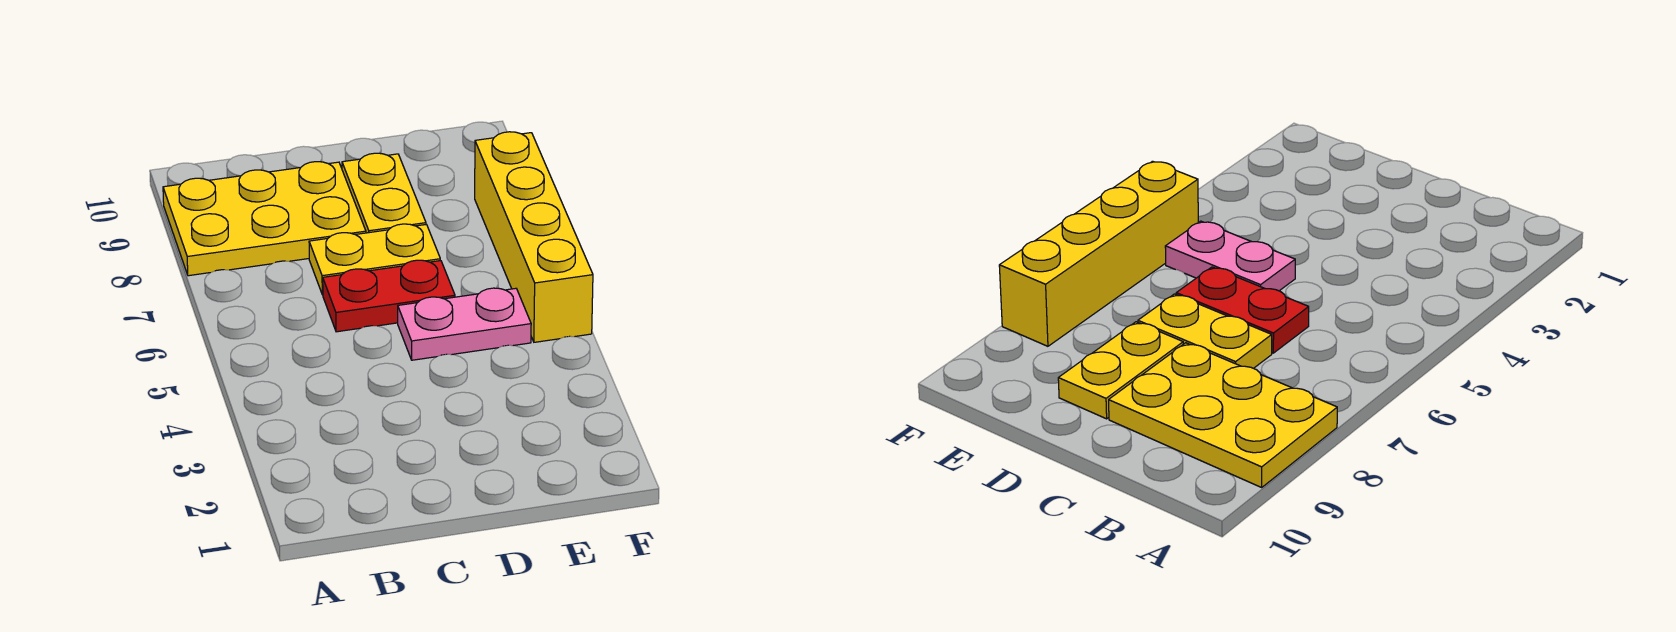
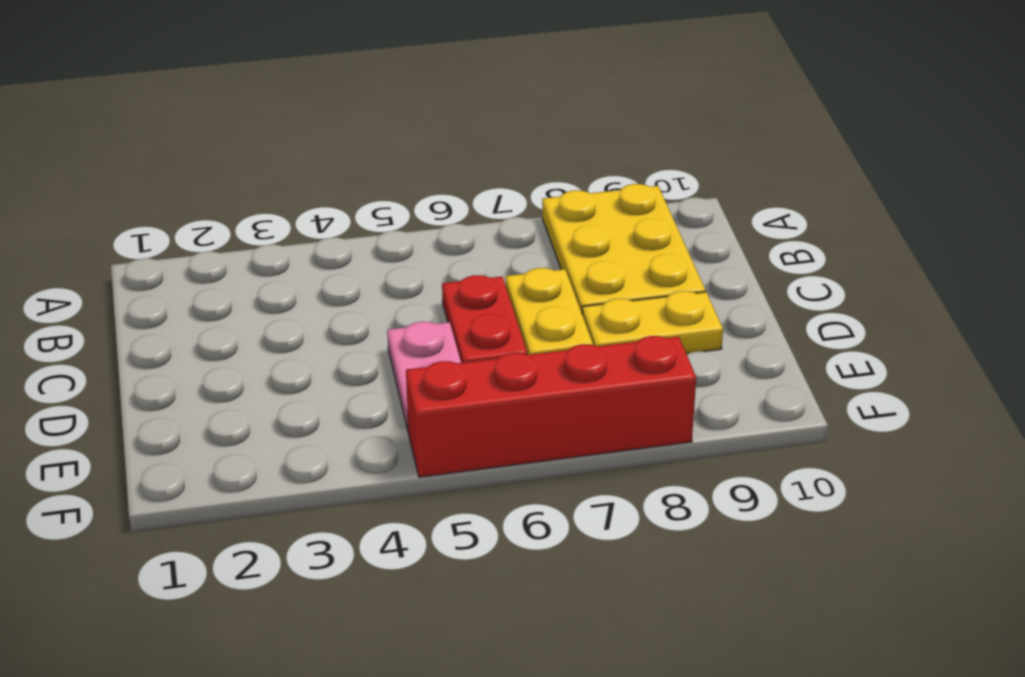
yellow brick F5:F8 level 1 -> red brick F5:F8 level 1

